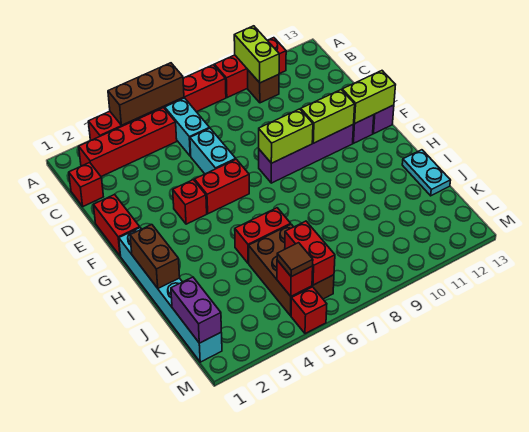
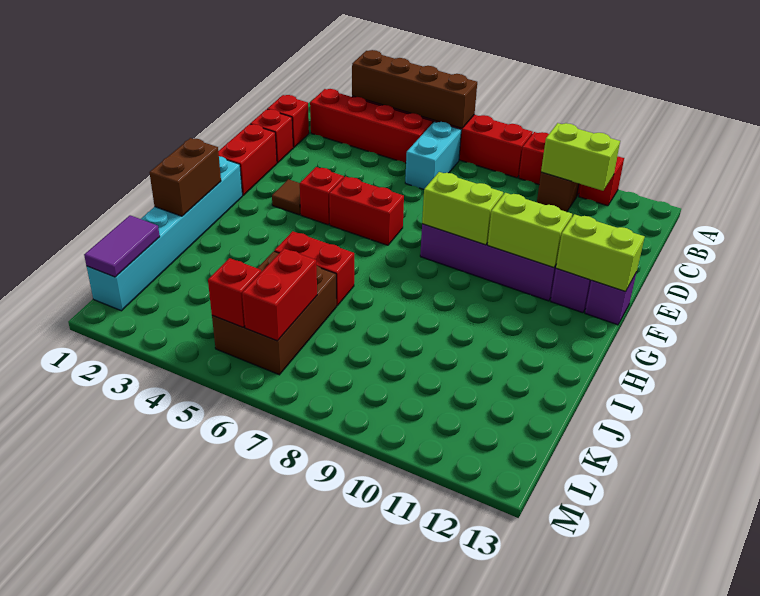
brown brick A4:A6 level 2 -> brown brick A3:A6 level 2
lime brick A10:B10 level 2 -> lime brick B10:B11 level 2
cyan brick D6:E6 level 1 -> none
cyan plate I13:J13 level 1 -> none
purple brick K1:L1 level 2 -> purple tile K1:L1 level 2
brown tile L5 level 3 -> brown tile F3 level 1
red brick M5 level 1 -> red brick D1 level 1

